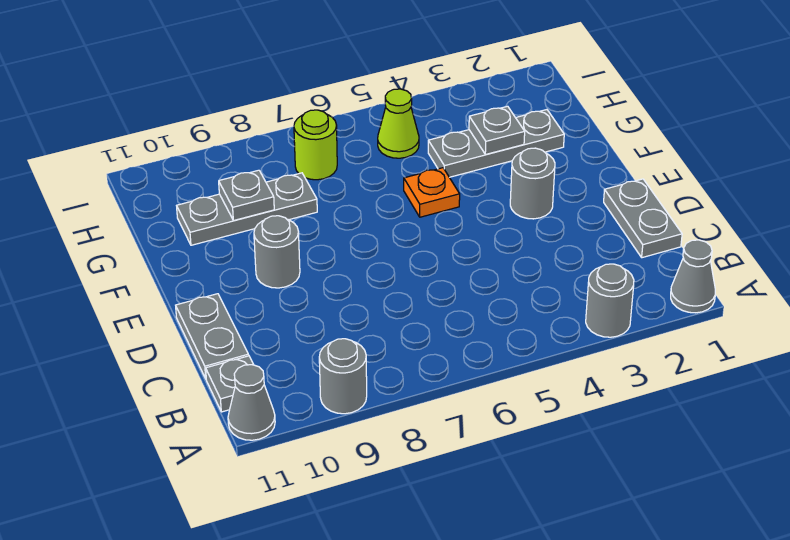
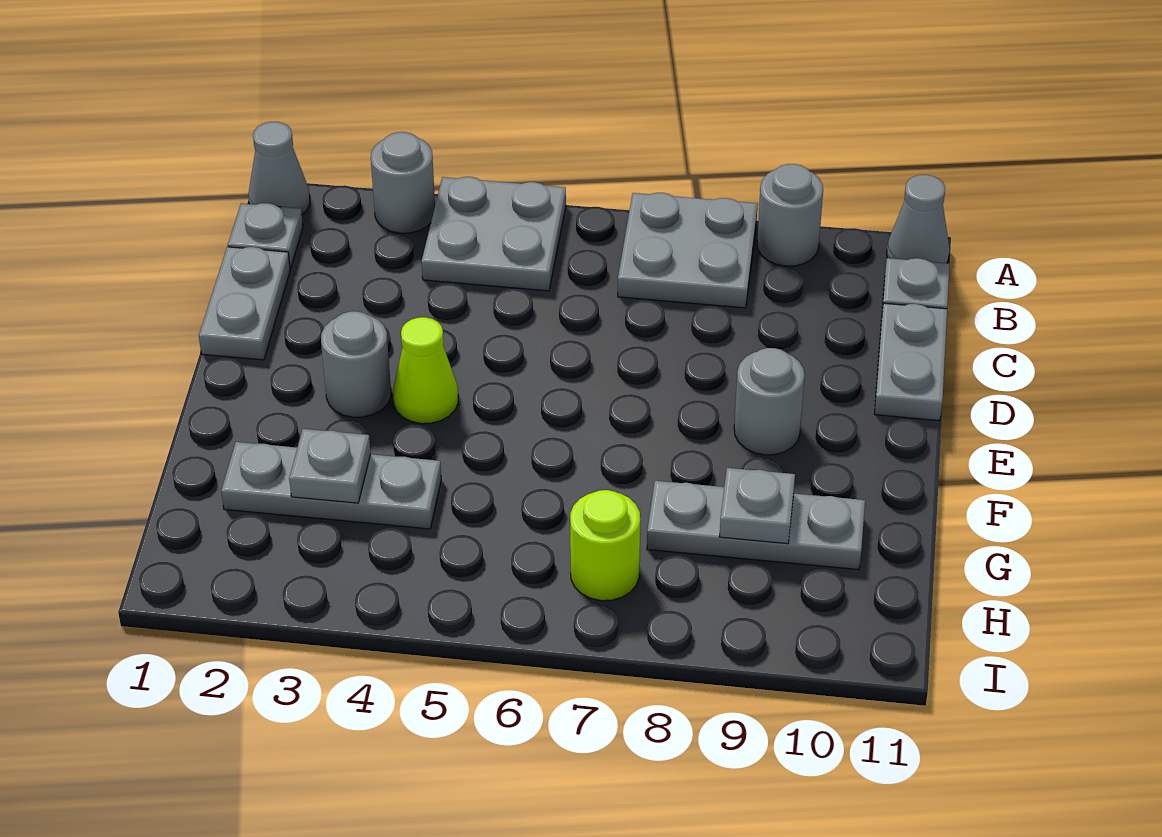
none -> grey plate A4:B5 level 1
none -> grey plate A7:B8 level 1
none -> grey plate B1 level 1
orange plate F5 level 1 -> none
lime cone H5 level 1 -> lime cone E4 level 1

